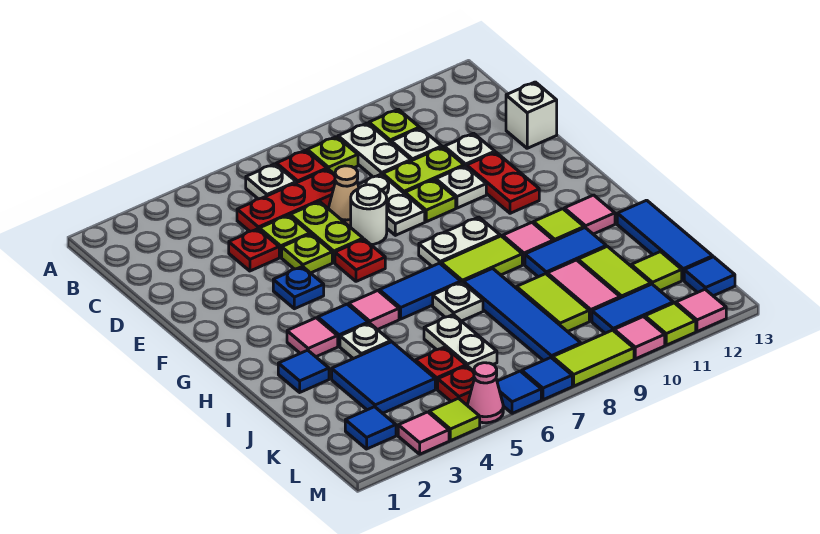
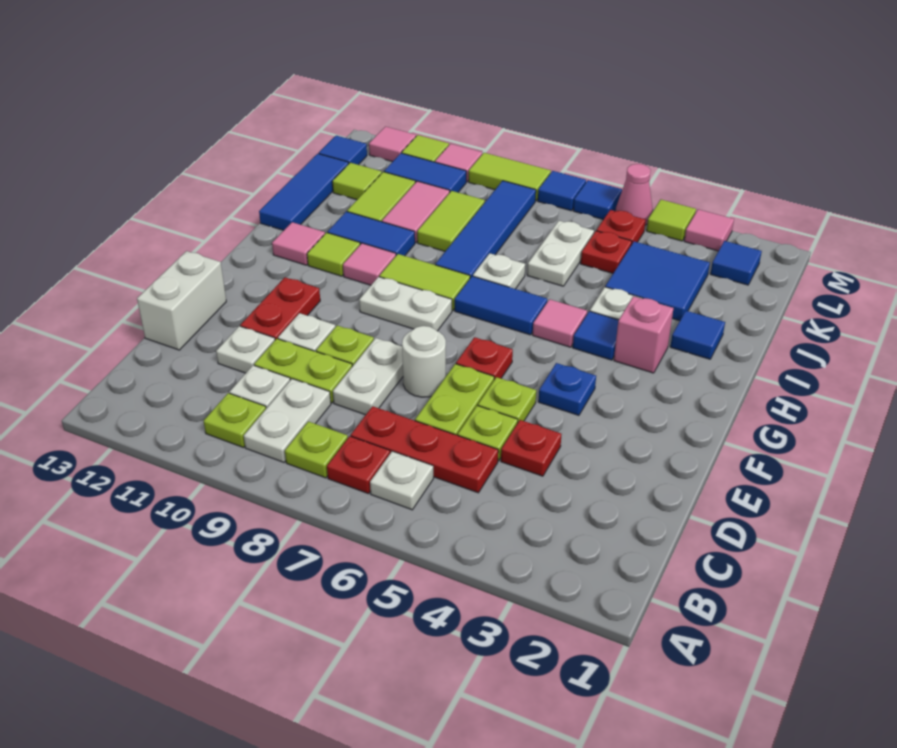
tan cone D7 level 1 -> none
white brick D13 level 1 -> white brick D13:E13 level 1
pink tile H3 level 1 -> pink brick H3 level 1

